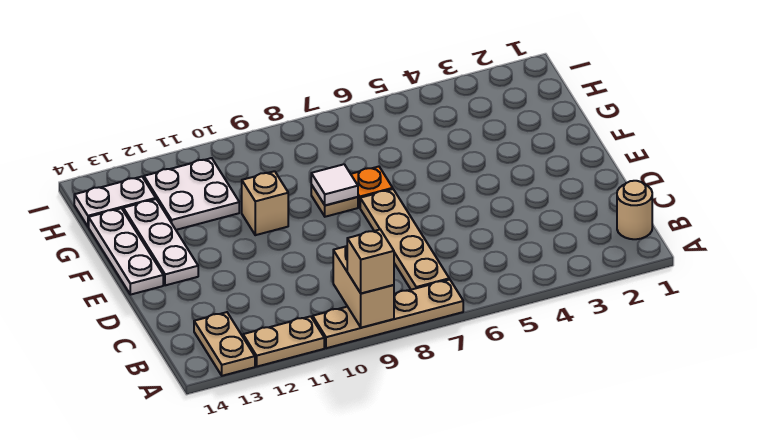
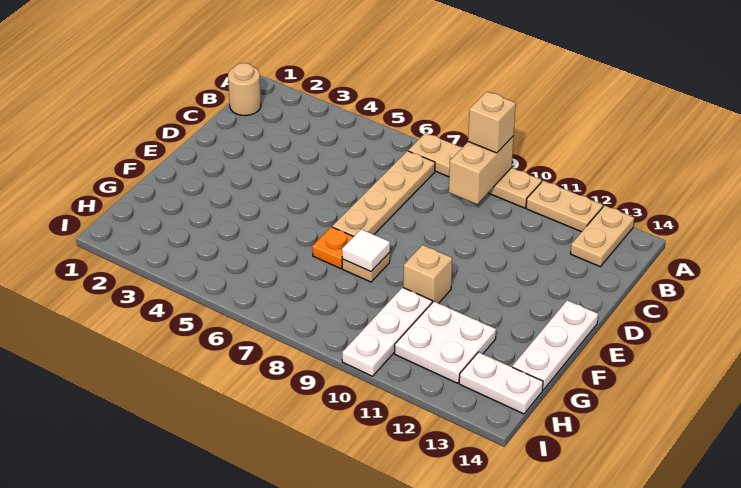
white plate E13:G13 level 1 -> white plate G10:I10 level 1

